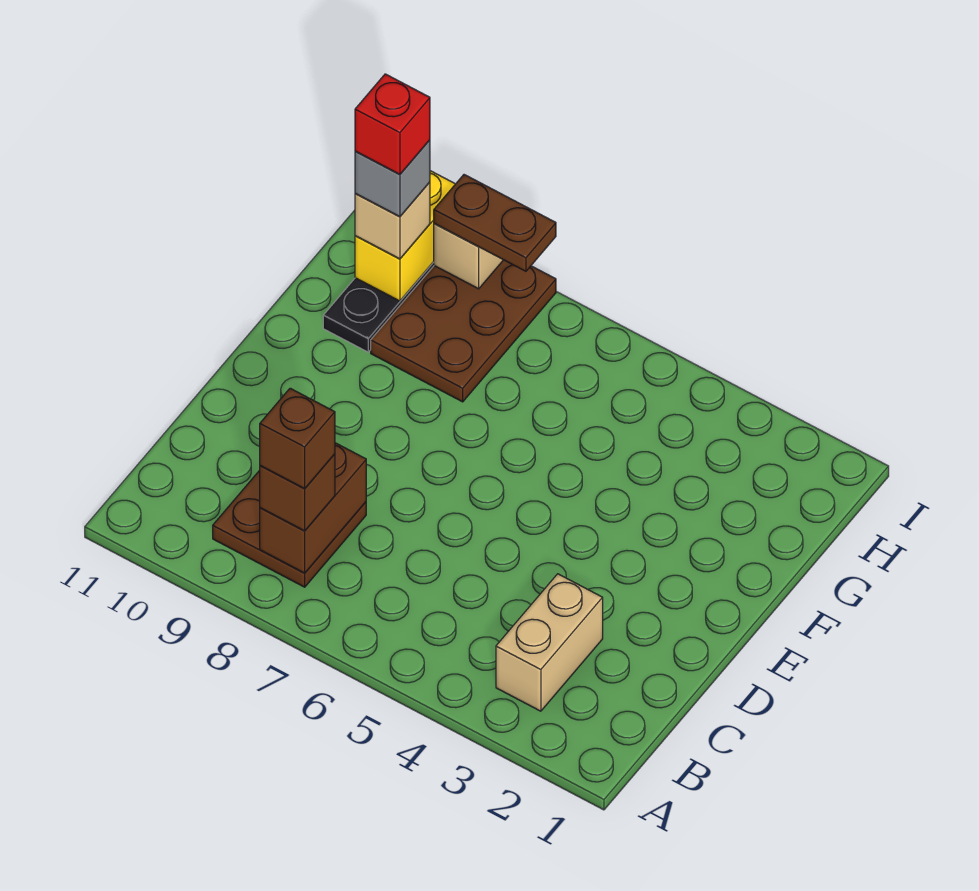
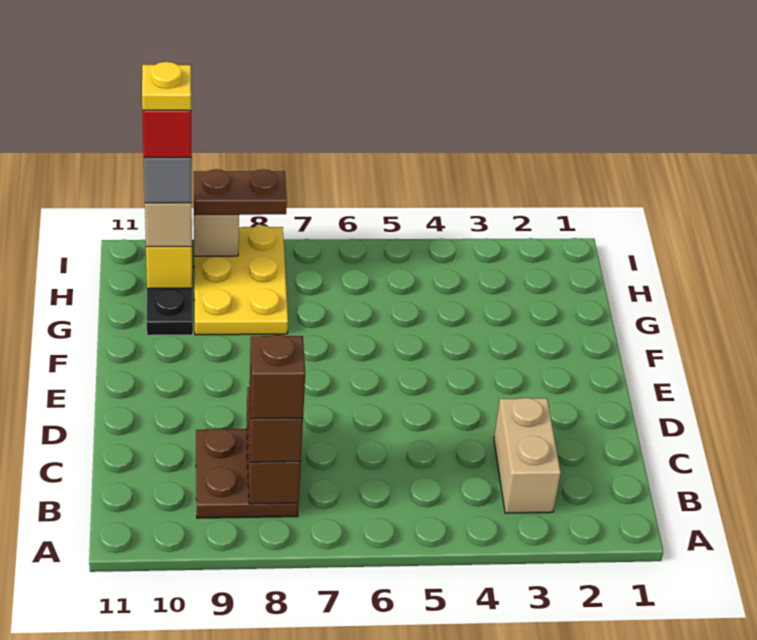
brown plate G8:I9 level 1 -> yellow plate G8:I9 level 1
none -> yellow plate H10 level 6

